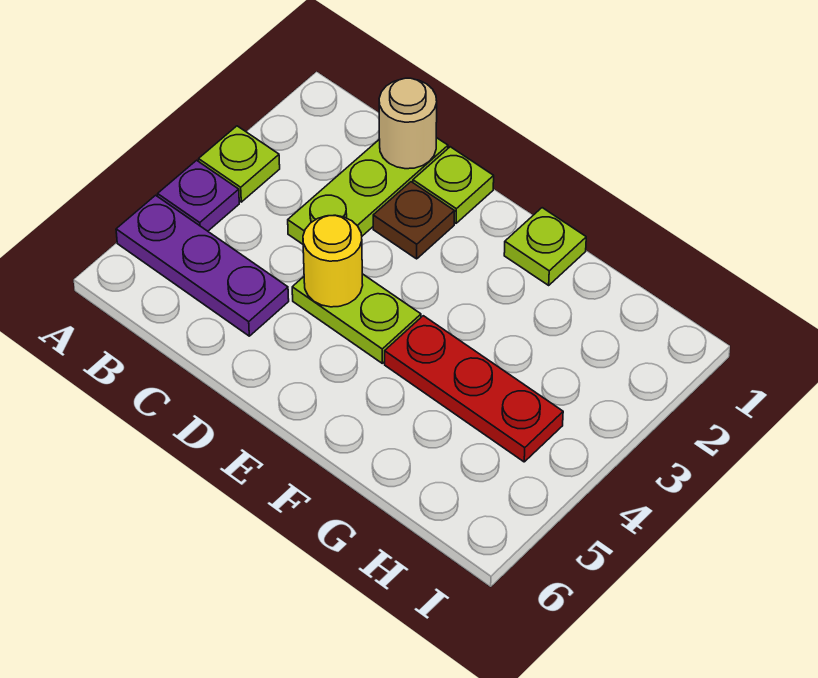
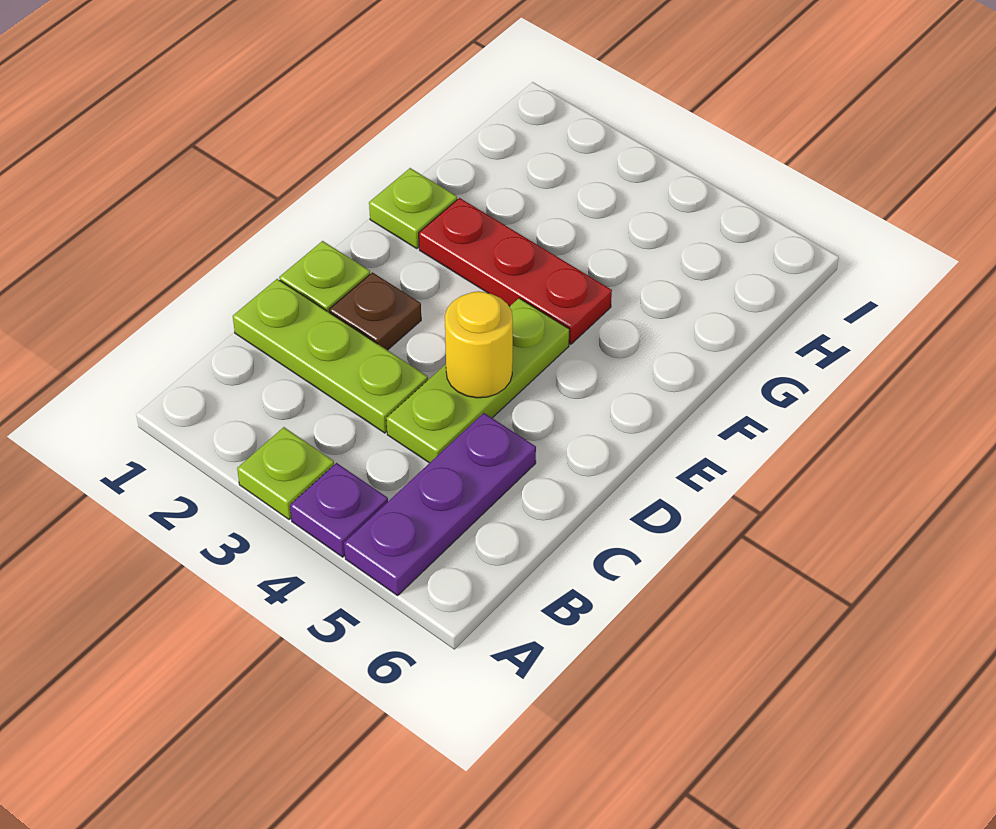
tan round brick C1 level 2 -> none
lime plate D4:E4 level 1 -> lime plate C4:E4 level 1
red plate F4:H4 level 1 -> red plate F2:F4 level 1

